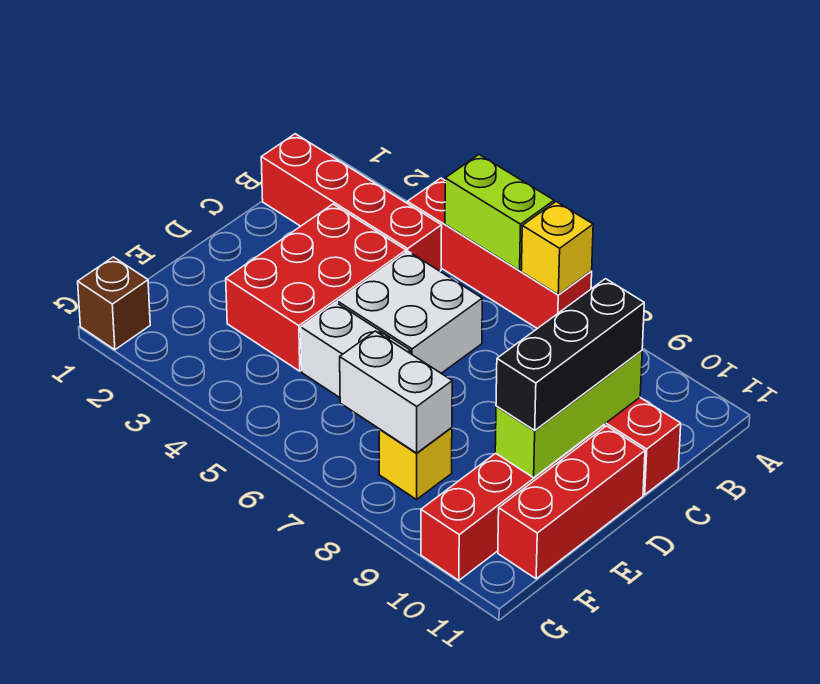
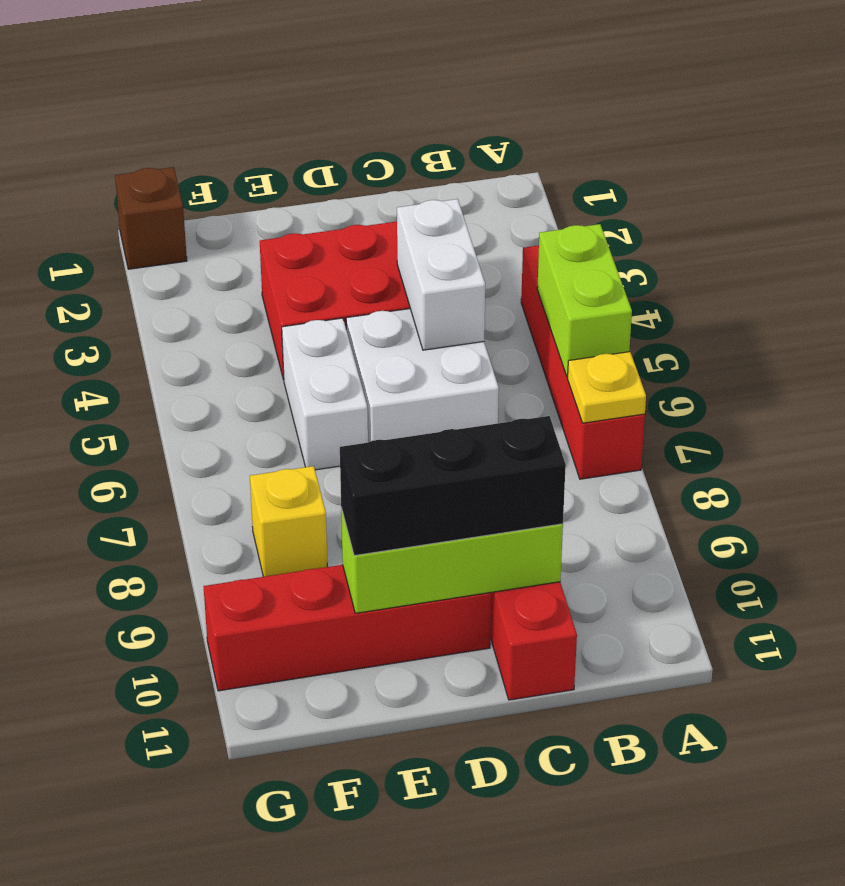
yellow brick A7 level 2 -> yellow plate A7 level 2
red brick B1:B4 level 1 -> none
red brick D11:F11 level 1 -> none
white brick F7:F8 level 2 -> white brick C4:C5 level 2

